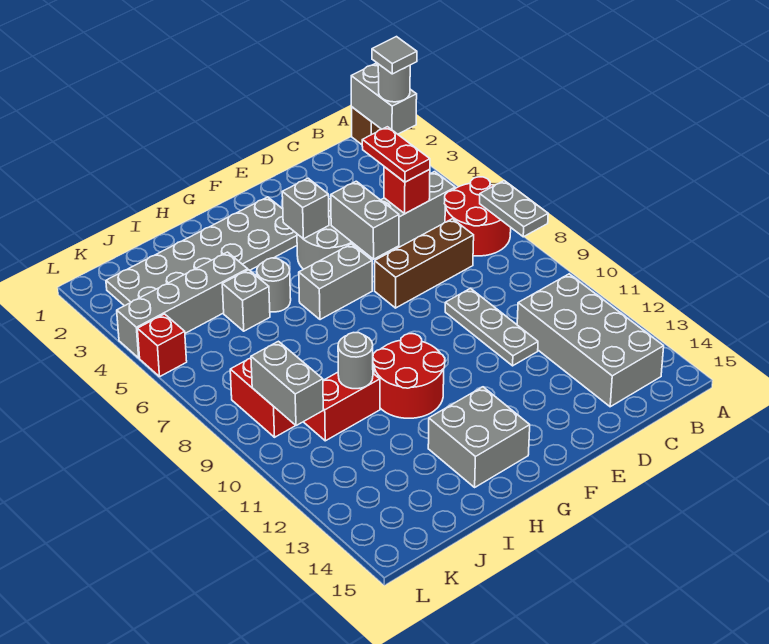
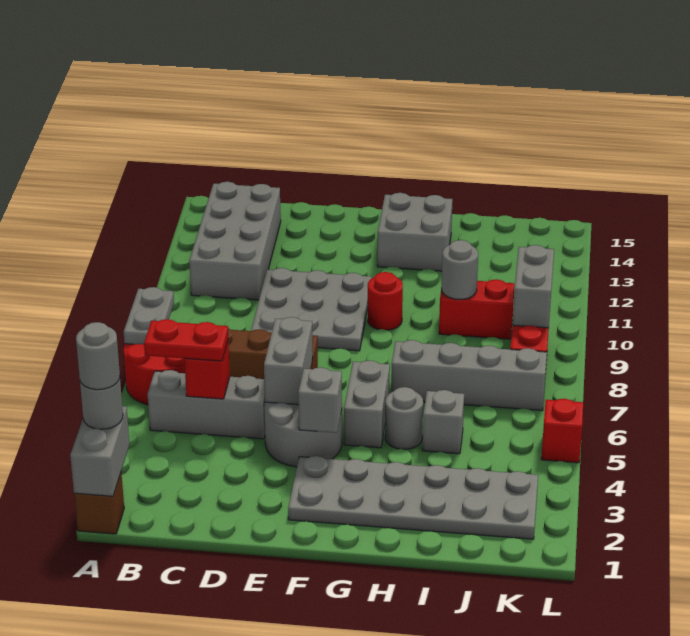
grey tile A2 level 4 -> grey round brick A2 level 4
red plate C4:C5 level 3 -> red plate B5:C5 level 3
grey plate D9:D11 level 1 -> grey plate D9:F11 level 1
grey brick F6:G6 level 1 -> grey brick G5:G6 level 1
red round brick G10:H11 level 1 -> red round brick G10 level 1
grey brick I4:L4 level 1 -> grey brick H7:K7 level 1

